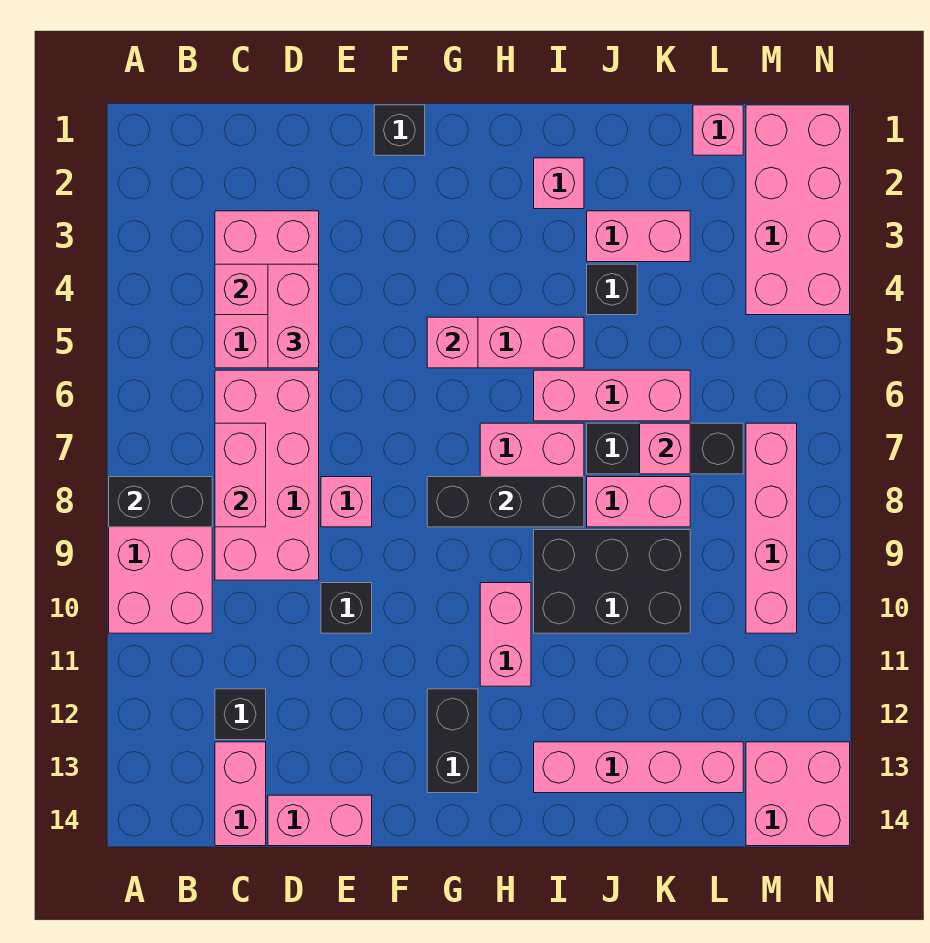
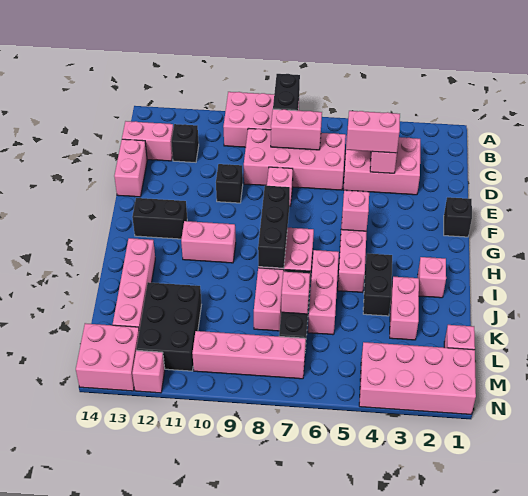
black brick I9:K10 level 1 -> black brick K11:M12 level 1
black brick J4 level 1 -> black brick I4:J4 level 1
none -> pink brick N12 level 1

